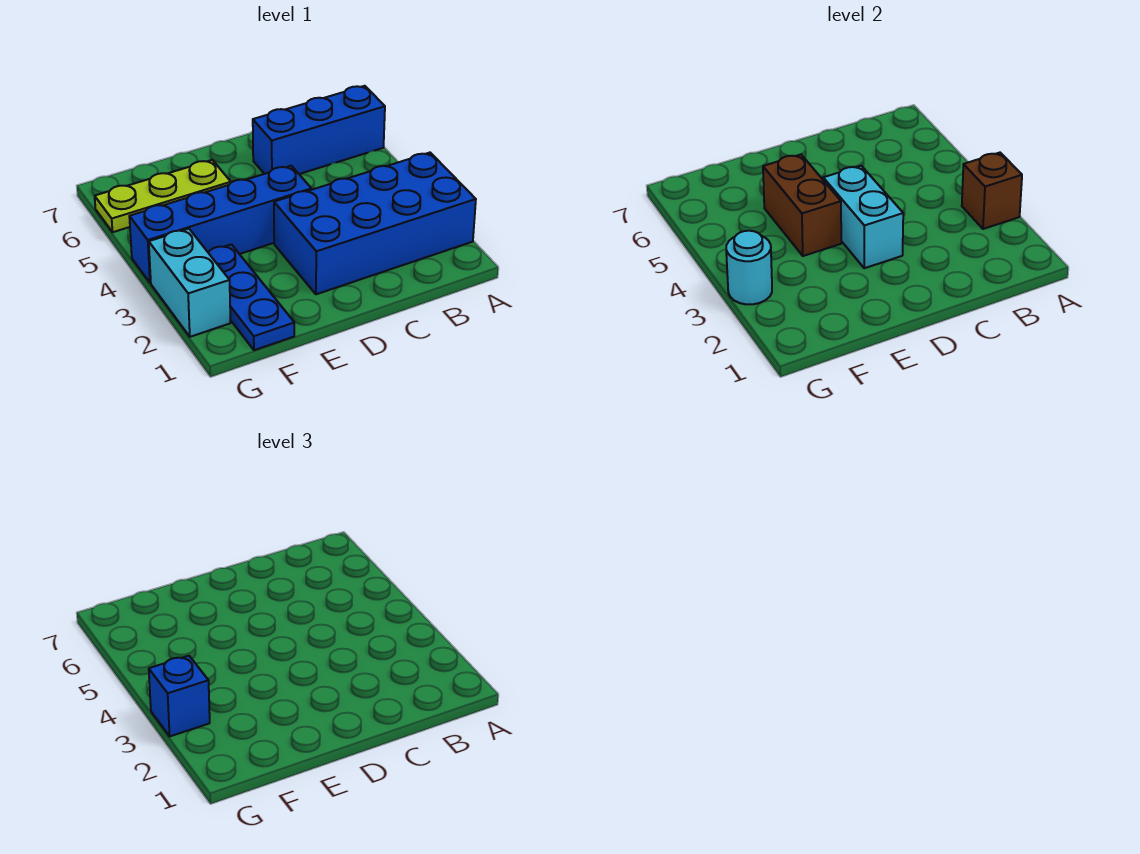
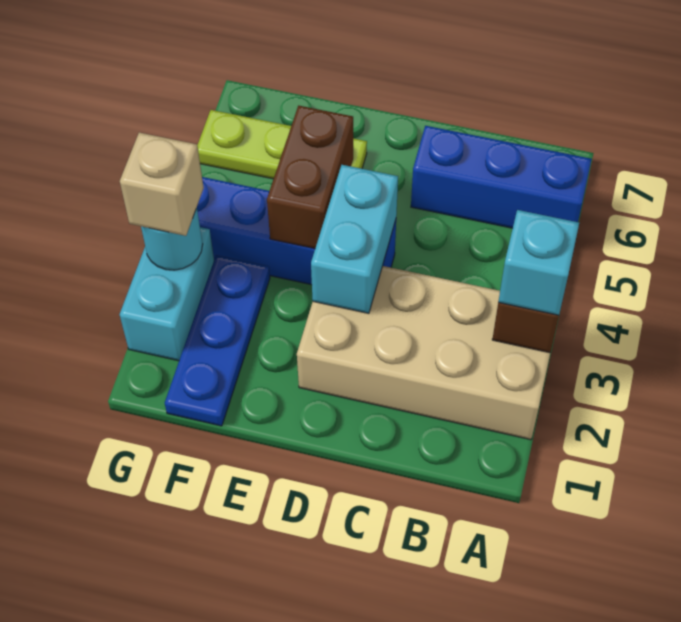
blue brick A2:D3 level 1 -> tan brick A2:D3 level 1
none -> cyan brick A3 level 3
blue brick G3 level 3 -> tan brick G3 level 3

